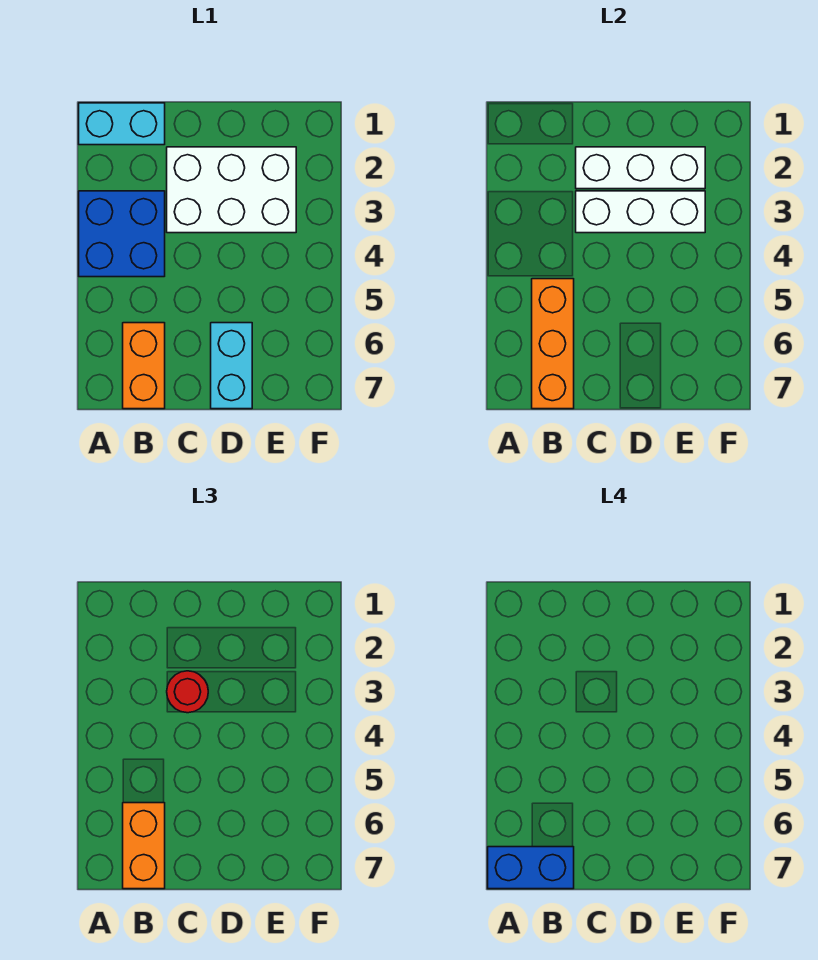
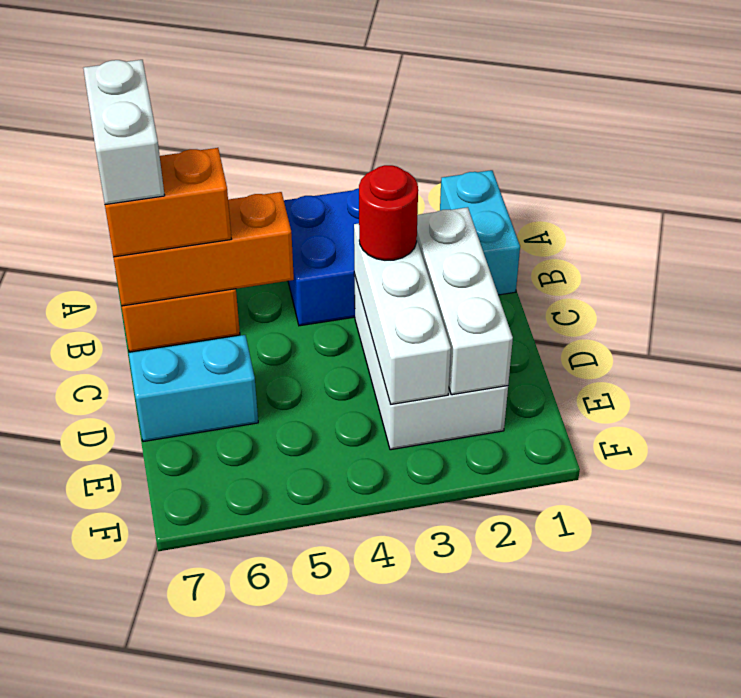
blue brick A7:B7 level 4 -> white brick A7:B7 level 4

